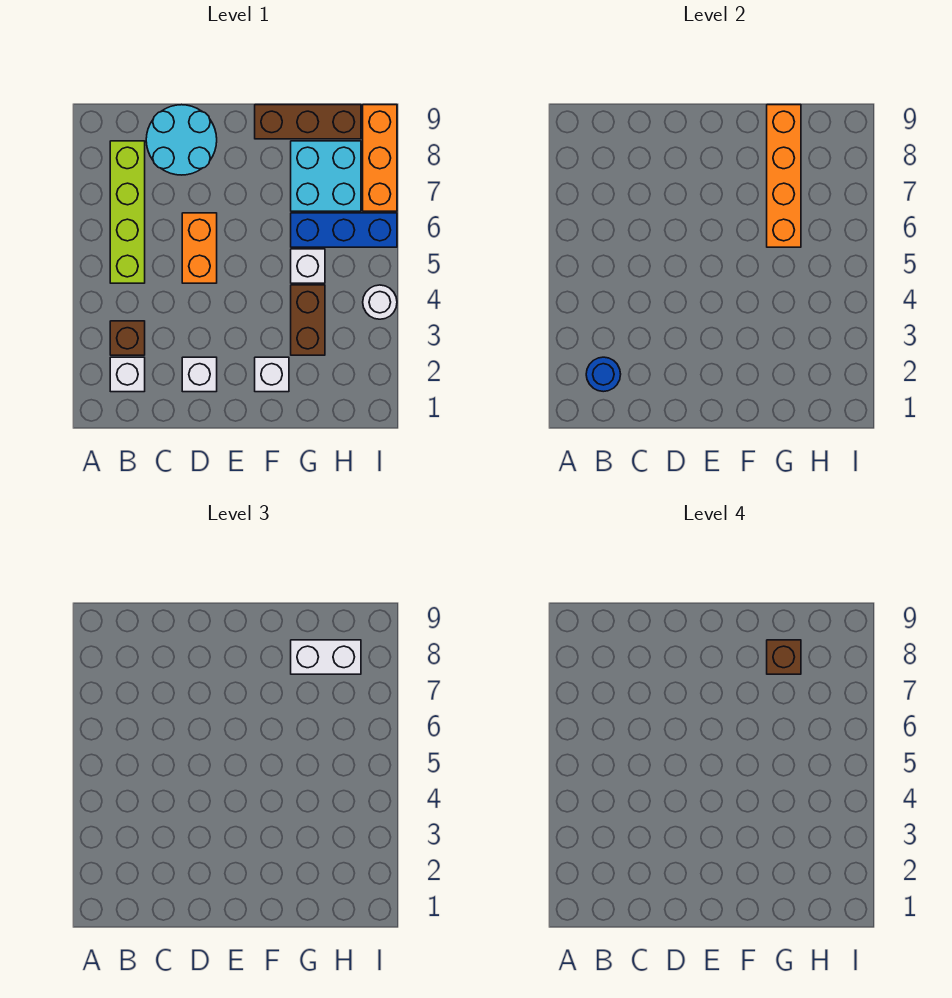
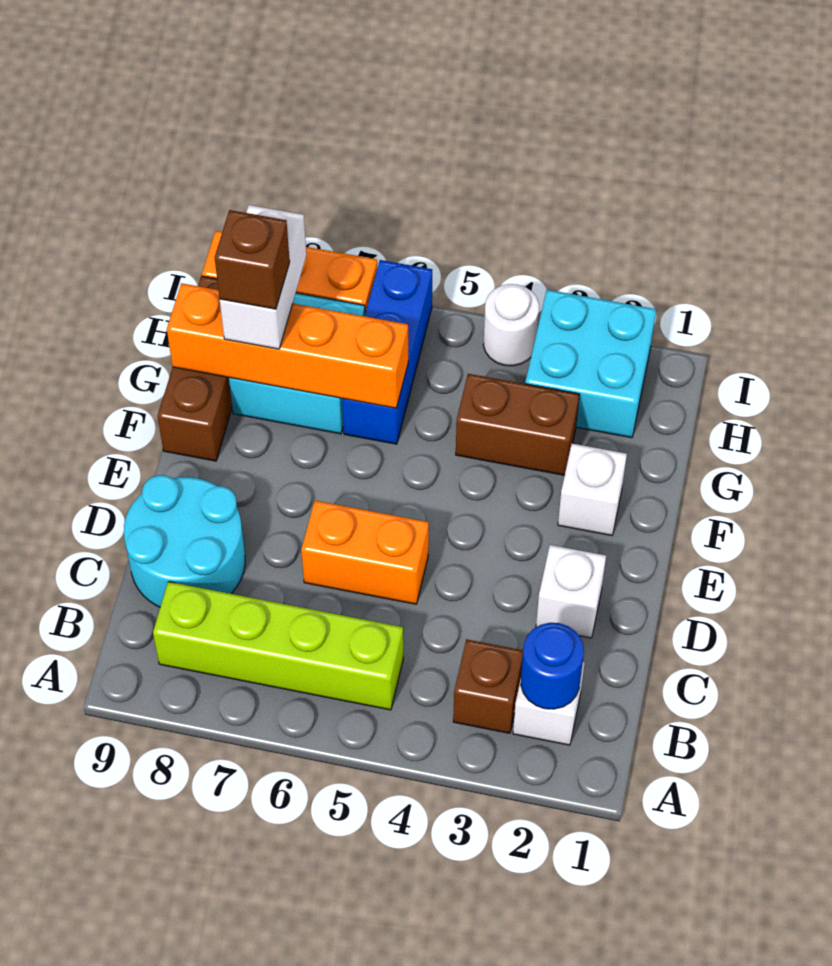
white brick G5 level 1 -> none
none -> cyan brick H2:I3 level 1

